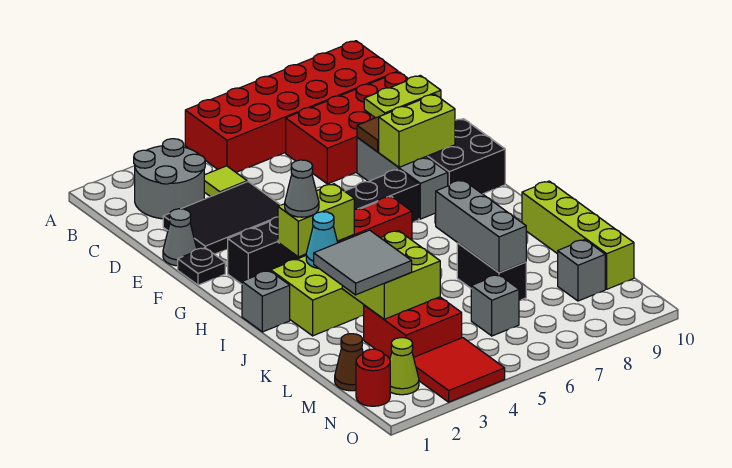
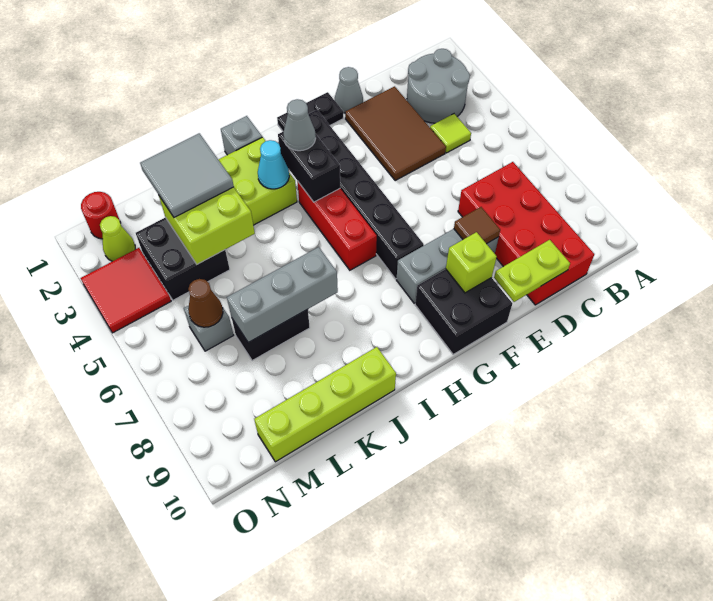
red brick A5:B10 level 1 -> none
black tile D2:E4 level 1 -> brown tile D2:E4 level 1
lime plate D9:D10 level 2 -> lime plate D10:E10 level 2
black plate F1 level 1 -> black plate F1:G1 level 1
lime brick F8:F9 level 2 -> lime brick F9 level 2
lime brick H3:H4 level 2 -> black brick H3:H4 level 2
red brick L3:M4 level 1 -> black brick L3:M4 level 1
brown cone M1 level 1 -> brown cone M6 level 2
grey brick M9 level 1 -> none

